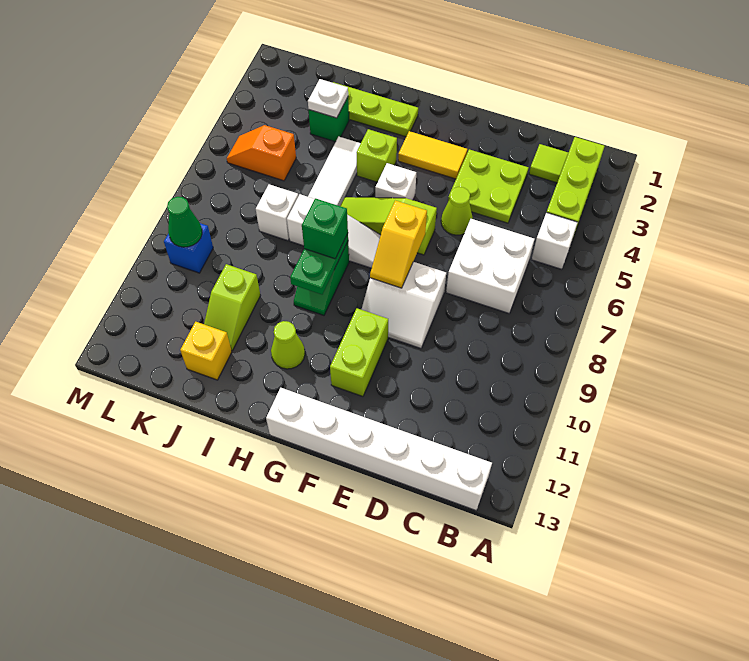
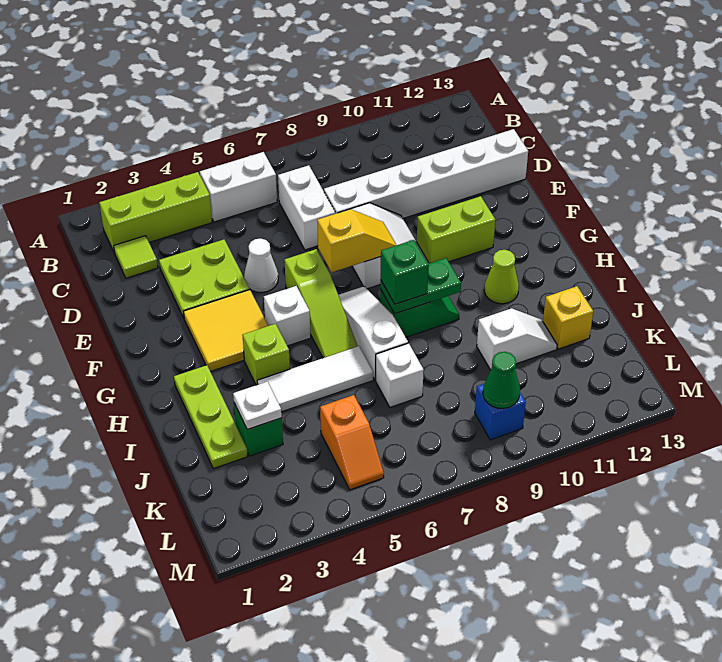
white brick B5 level 1 -> white brick B5:B6 level 1
white brick B13:G13 level 1 -> white brick D8:D13 level 1
white brick C6:D7 level 1 -> white brick C7:D7 level 1
lime cone E5 level 1 -> white cone E5 level 1
yellow tile F3:G3 level 1 -> yellow tile F3:G4 level 1
lime slope J10:J11 level 1 top 10 -> white slope J10:J11 level 1 top 10

